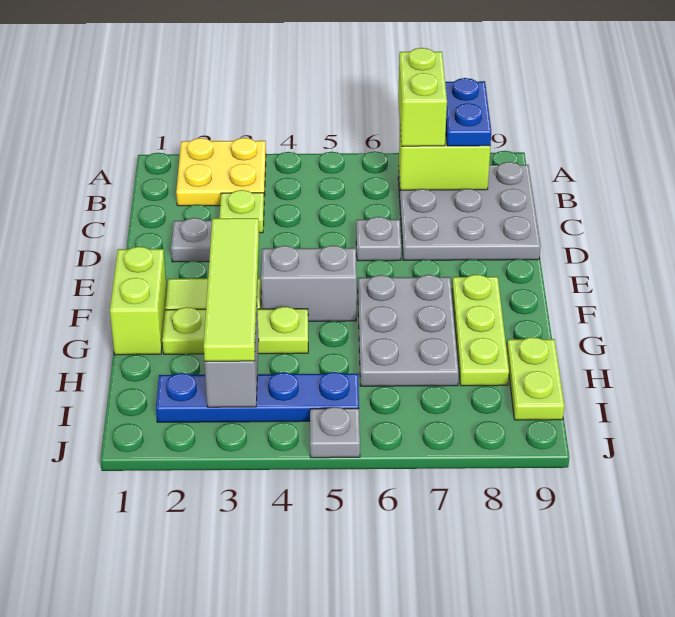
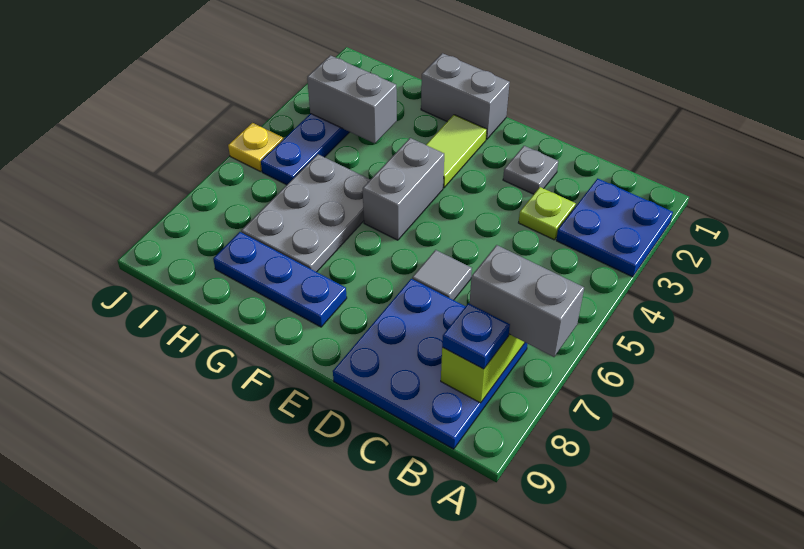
yellow plate A2:B3 level 1 -> blue plate A2:B3 level 1
lime brick A7:B7 level 3 -> grey brick A7:B7 level 3
blue plate A8:B8 level 3 -> blue plate B8 level 3
grey plate B7:D9 level 1 -> blue plate B7:D9 level 1
grey plate D6 level 1 -> grey tile D6 level 1
lime brick F1:G1 level 1 -> grey brick F1:G1 level 1
lime tile F3:I3 level 3 -> none
grey plate F6:H7 level 1 -> grey plate G5:H7 level 1
lime plate F8:H8 level 1 -> blue plate F8:H8 level 1
lime plate G2:G4 level 1 -> none
lime plate H9:I9 level 1 -> none
grey plate J5 level 1 -> yellow plate J5 level 1

